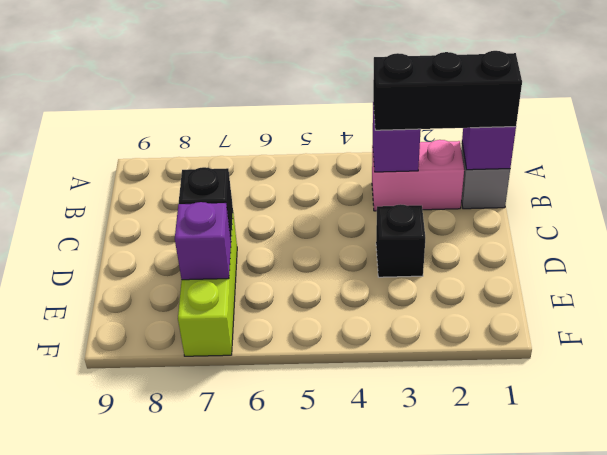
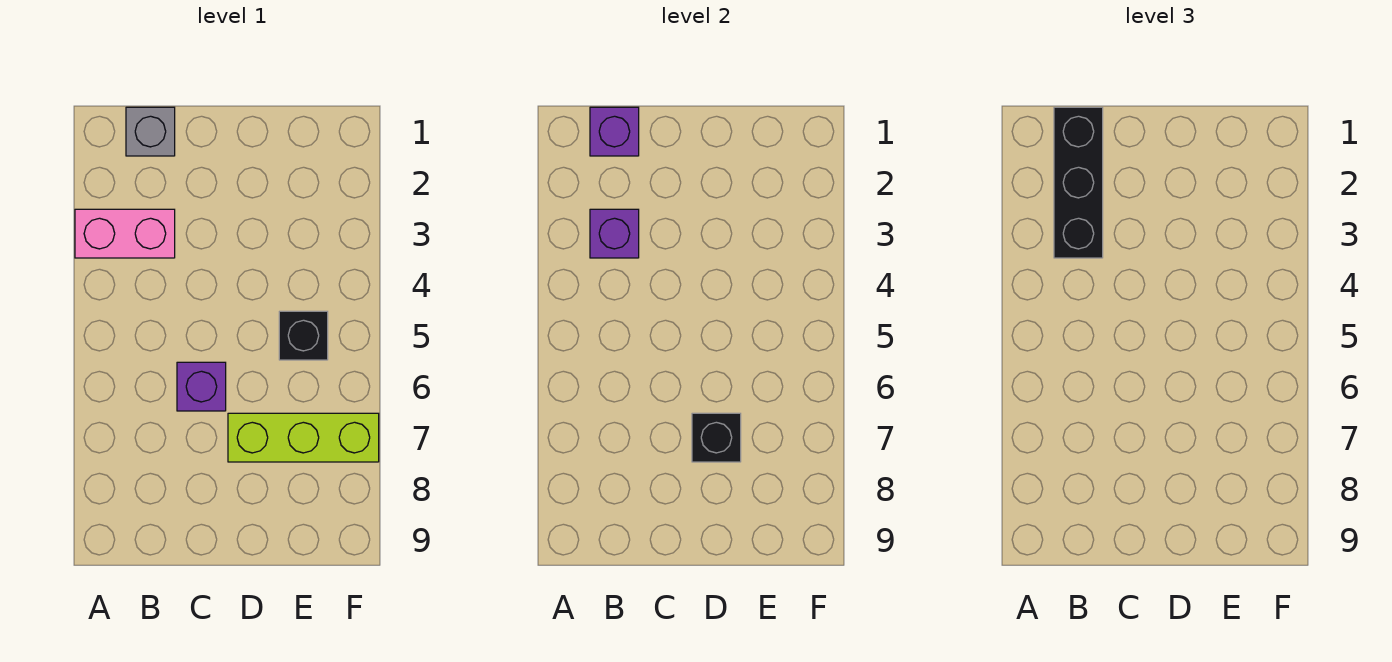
pink brick B2:B3 level 1 -> pink brick A3:B3 level 1
black brick D3 level 1 -> black brick E5 level 1
purple brick E7 level 2 -> purple brick C6 level 1

